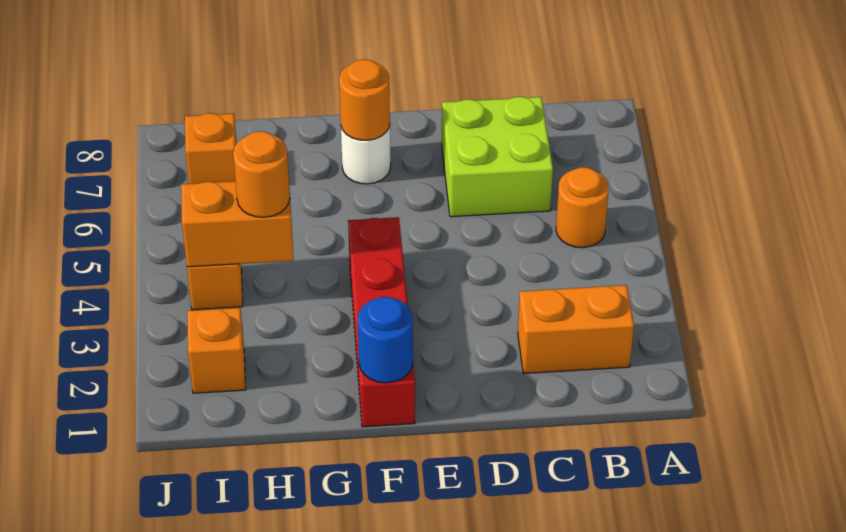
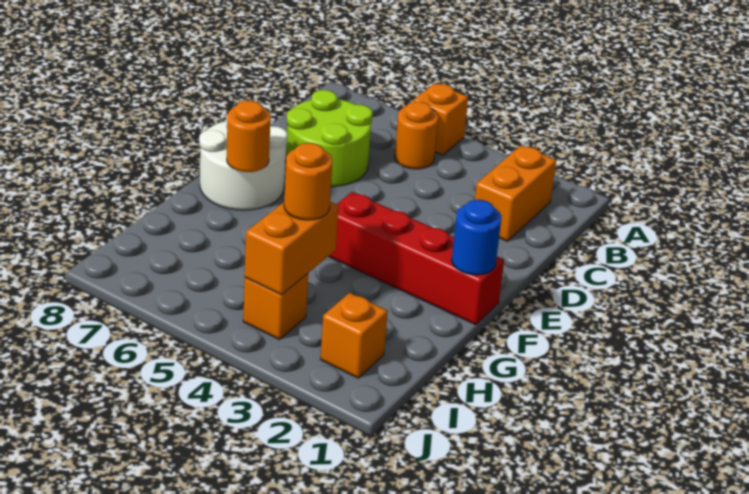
lime brick C6:D7 level 1 -> lime round brick C6:D7 level 1
white round brick F7 level 1 -> white round brick E7:F8 level 1
orange brick I7 level 1 -> orange brick A5 level 1

